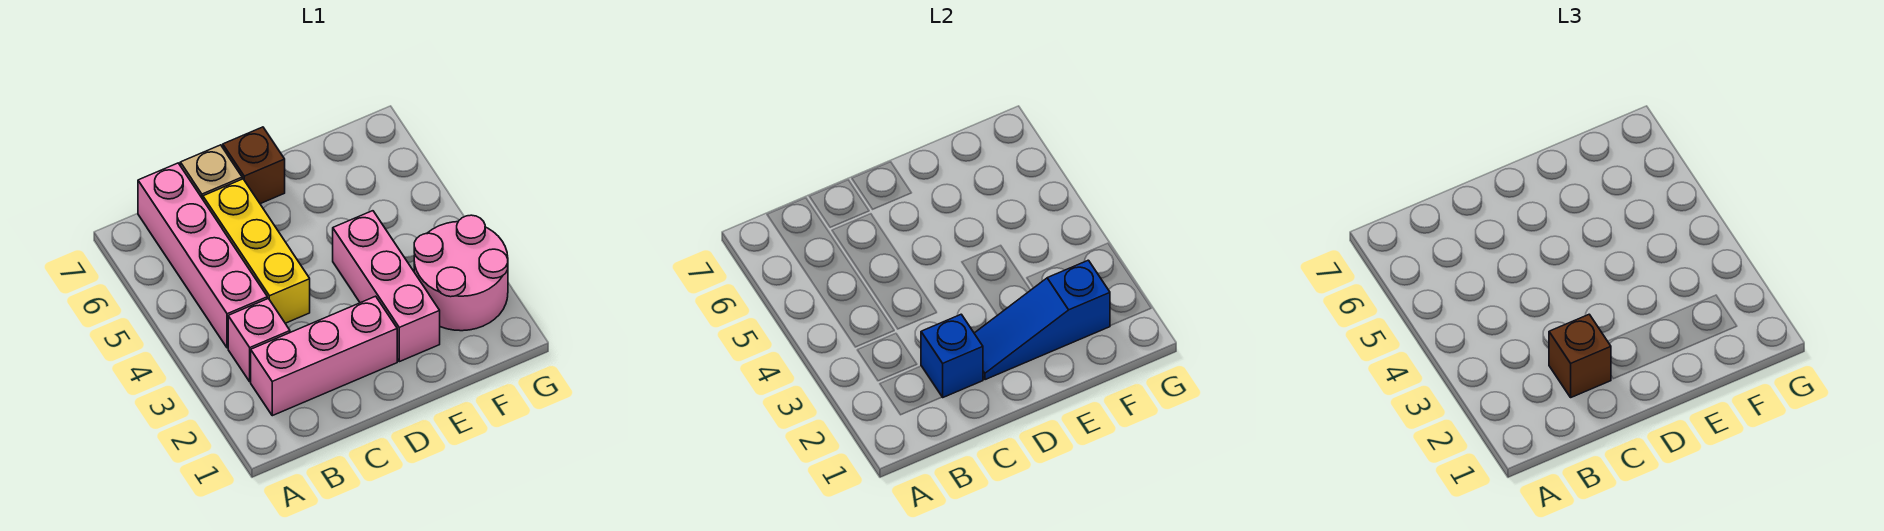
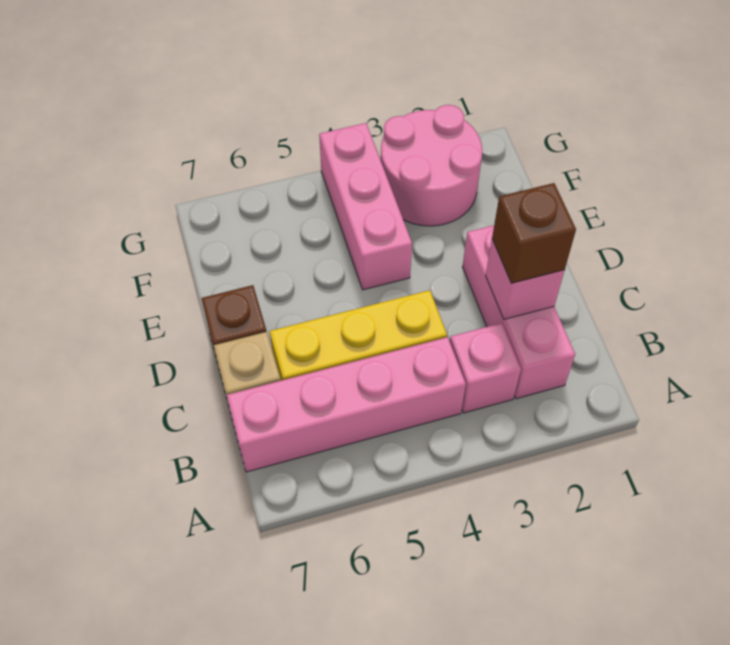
blue brick C2 level 2 -> pink brick C2 level 2
blue slope D2:F2 level 2 top F -> none
pink brick E2:E4 level 1 -> pink brick E4:G4 level 1

